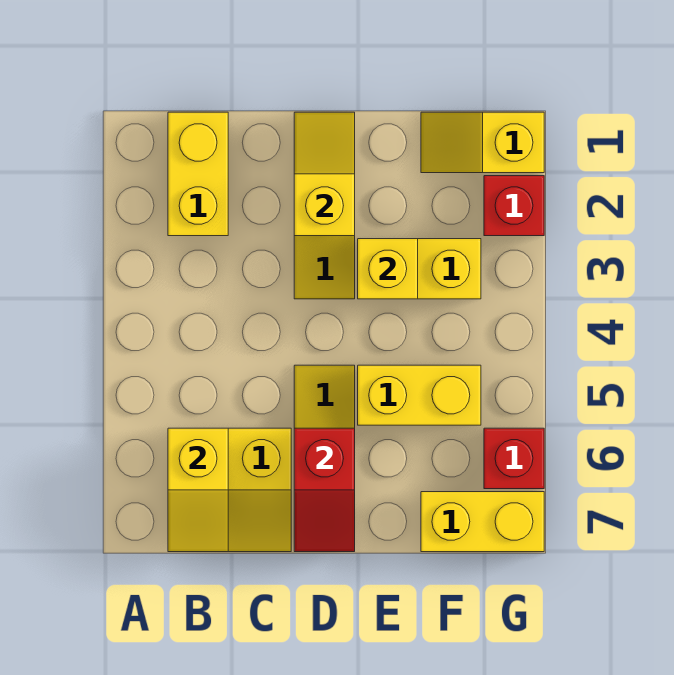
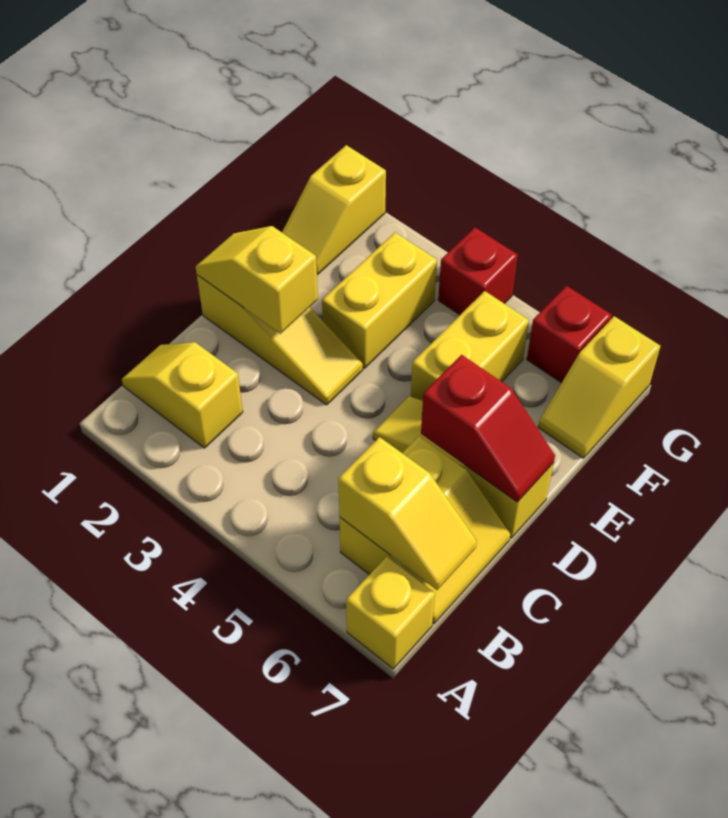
yellow brick B1:B2 level 1 -> yellow slope B1:B2 level 1 top 2
yellow brick E3 level 2 -> yellow brick A7 level 1
yellow brick F7:G7 level 1 -> yellow slope F7:G7 level 1 top G
red brick G2 level 1 -> red brick G4 level 1

